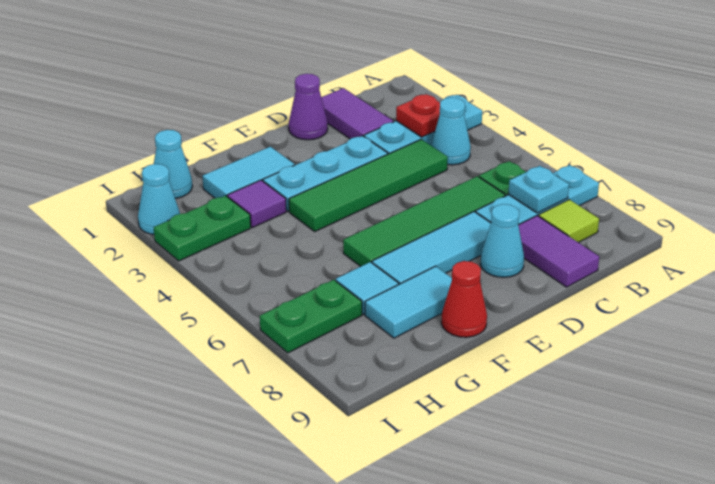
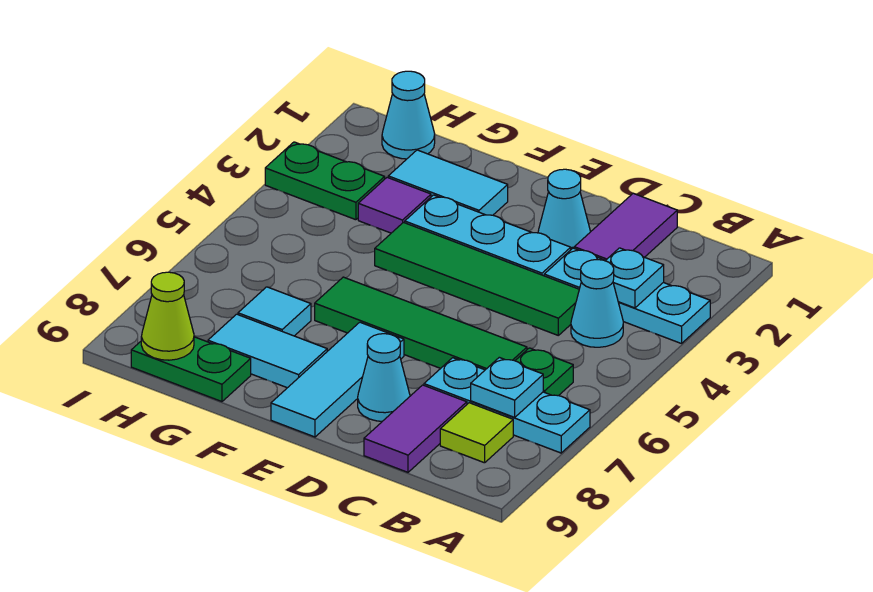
red plate B3 level 2 -> cyan plate B3 level 2
purple cone D1 level 1 -> none
cyan tile D7:F7 level 1 -> cyan tile E7:E9 level 1
red cone F9 level 1 -> none
green plate H7:I7 level 1 -> green plate G9:H9 level 1
none -> lime cone H9 level 2
cyan cone I2 level 1 -> cyan cone D2 level 1

